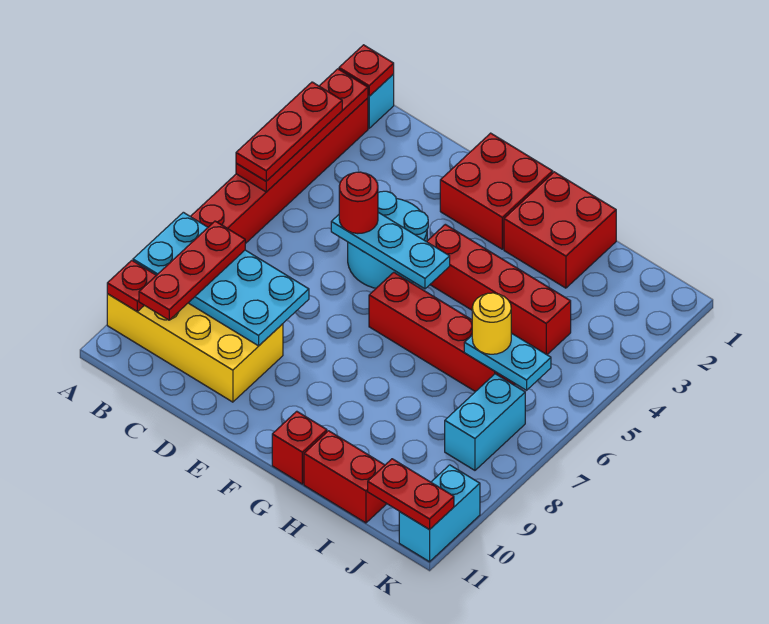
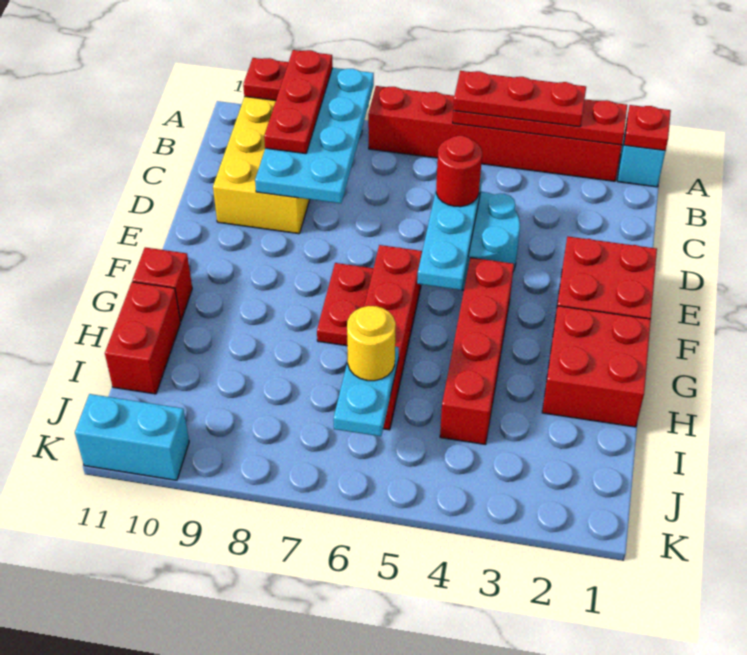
red plate B8:B10 level 3 -> red plate A9:C9 level 3
cyan brick J7:J8 level 1 -> none
red plate J11:K11 level 2 -> red plate F7:G7 level 1

